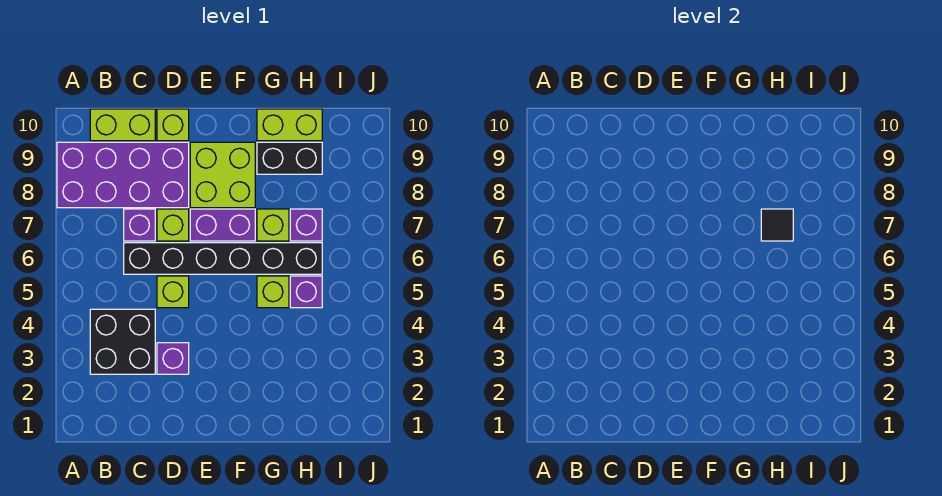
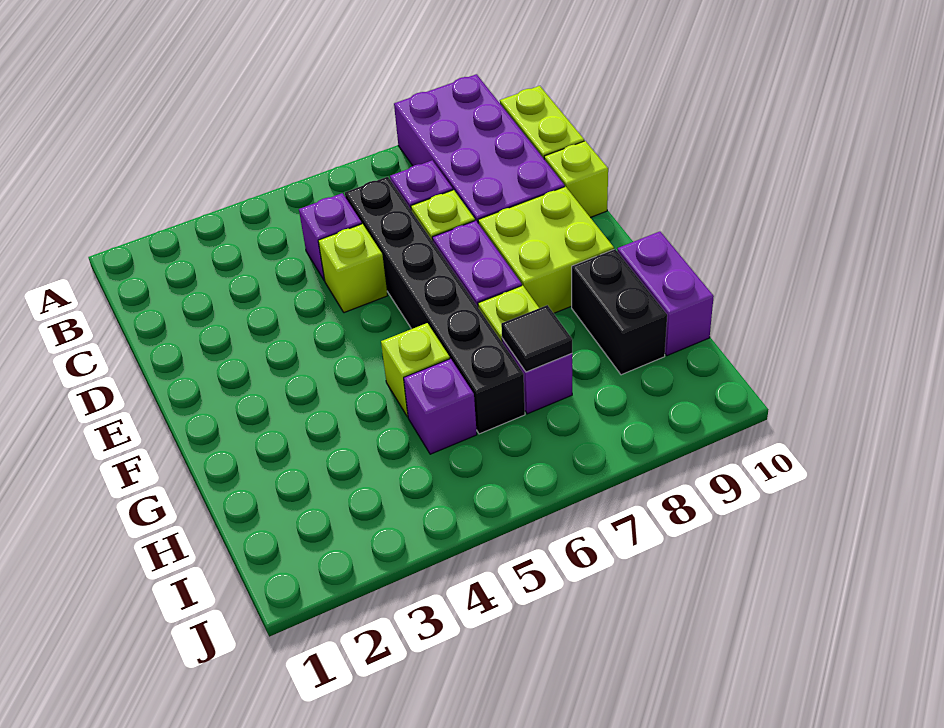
black brick B3:C4 level 1 -> none
purple brick D3 level 1 -> purple brick C5 level 1
lime brick G10:H10 level 1 -> purple brick G10:H10 level 1

